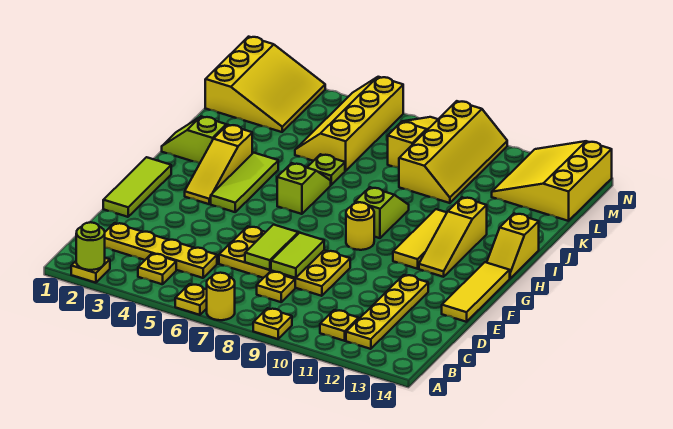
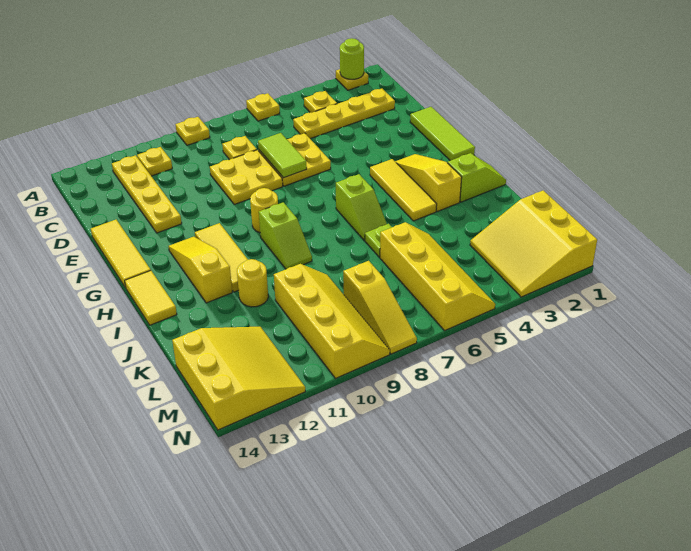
yellow round brick A7 level 1 -> yellow round brick J11 level 1
lime tile D8:E8 level 2 -> none
lime tile G4:I4 level 1 -> yellow tile G4:I4 level 1
yellow slope H14:I14 level 1 top I -> yellow tile H14:I14 level 1
yellow slope K9:N10 level 1 top 9 -> yellow slope K9:N10 level 1 top 10

